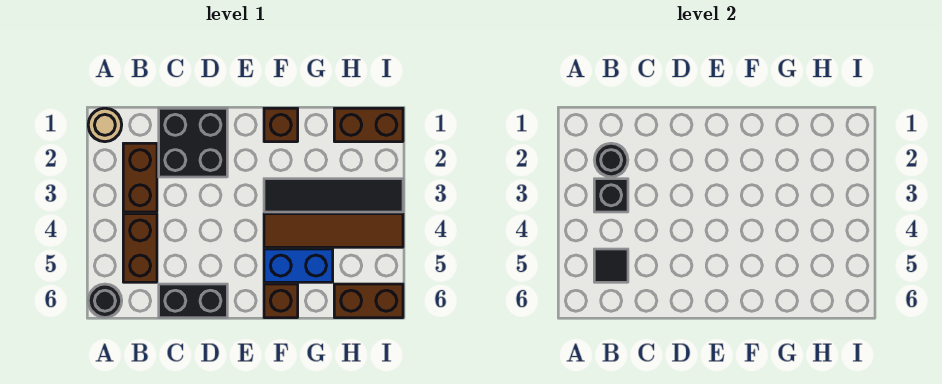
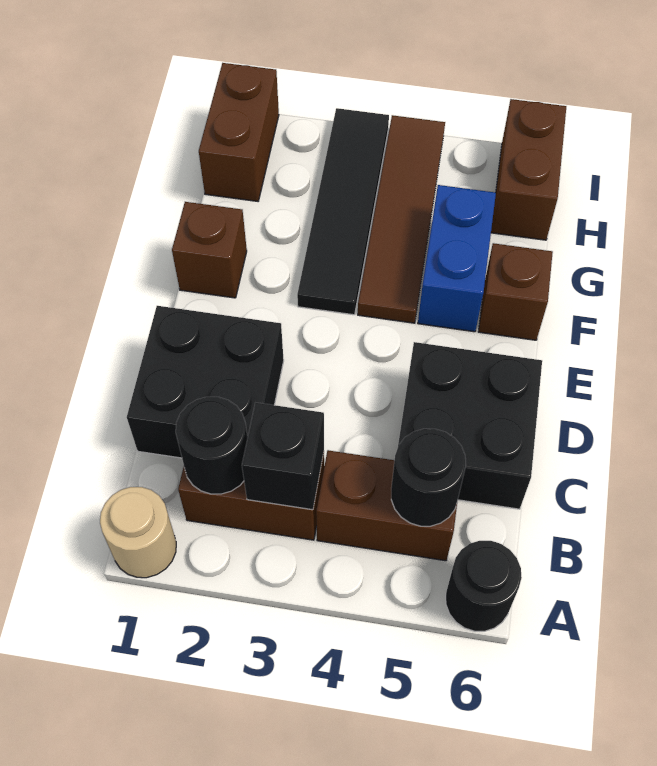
black tile B5 level 2 -> black round brick B5 level 2
black brick C6:D6 level 1 -> black brick C5:D6 level 1

